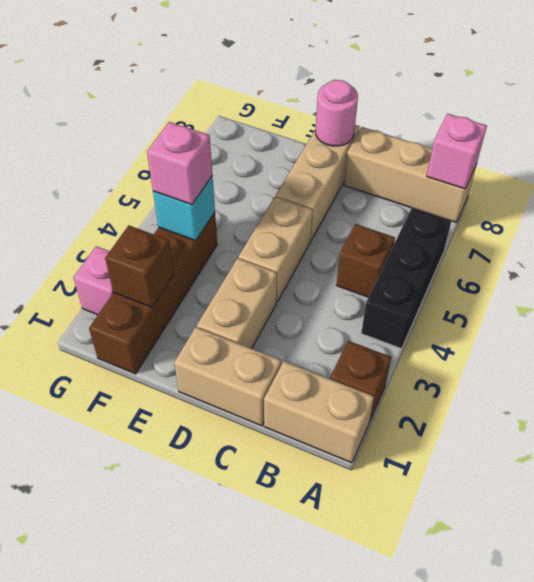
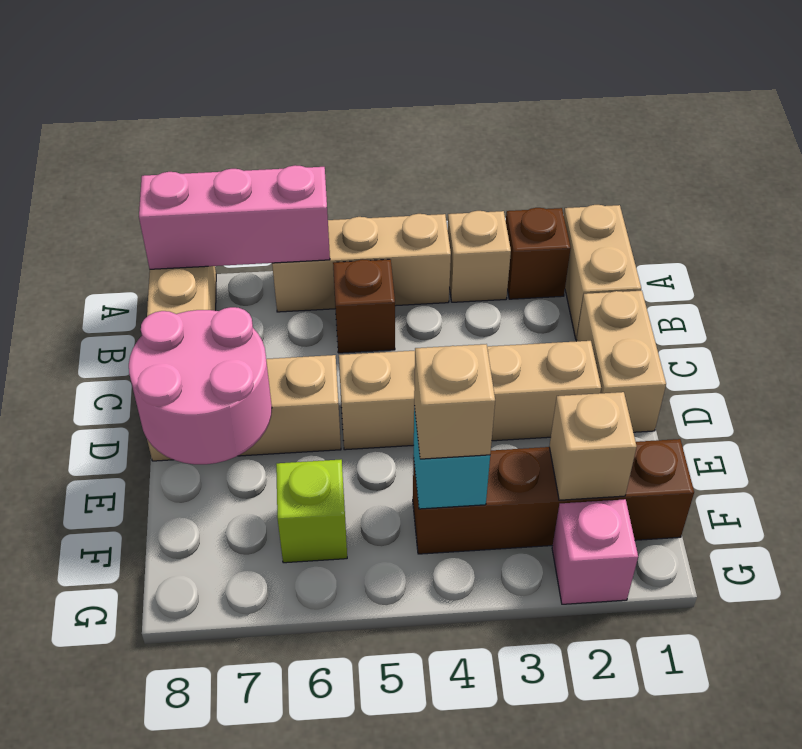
none -> tan brick A3 level 1
black brick A4:A6 level 1 -> tan brick A4:A6 level 1
pink brick A8 level 2 -> pink brick A6:A8 level 2
pink round brick D8 level 2 -> pink round brick D7:E8 level 2
brown brick F2 level 2 -> tan brick F2 level 2
pink brick F4 level 3 -> tan brick F4 level 3
none -> lime brick F6 level 1

